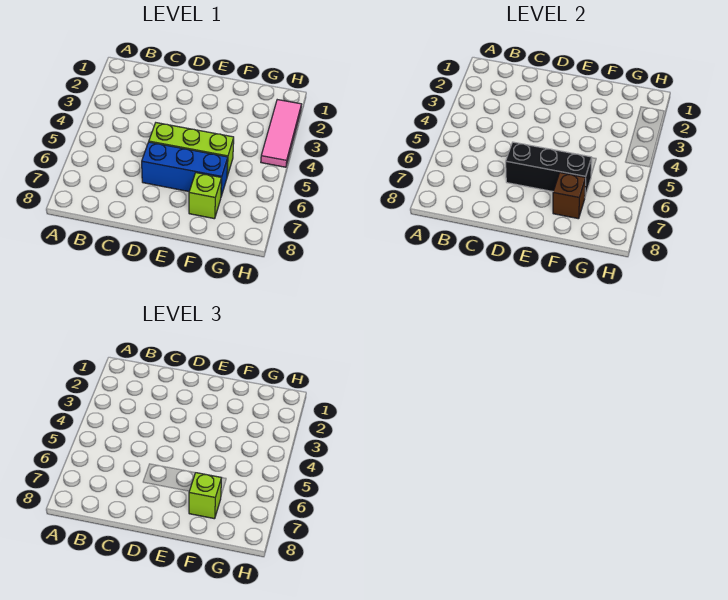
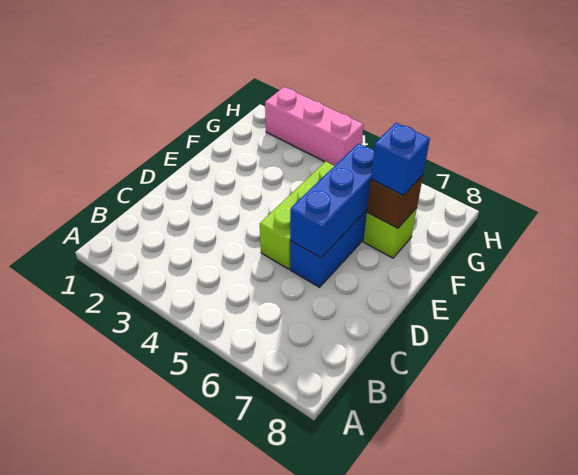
black brick D6:F6 level 2 -> blue brick D6:F6 level 2
lime brick F7 level 3 -> blue brick F7 level 3
pink tile H2:H4 level 1 -> pink brick H2:H4 level 1

